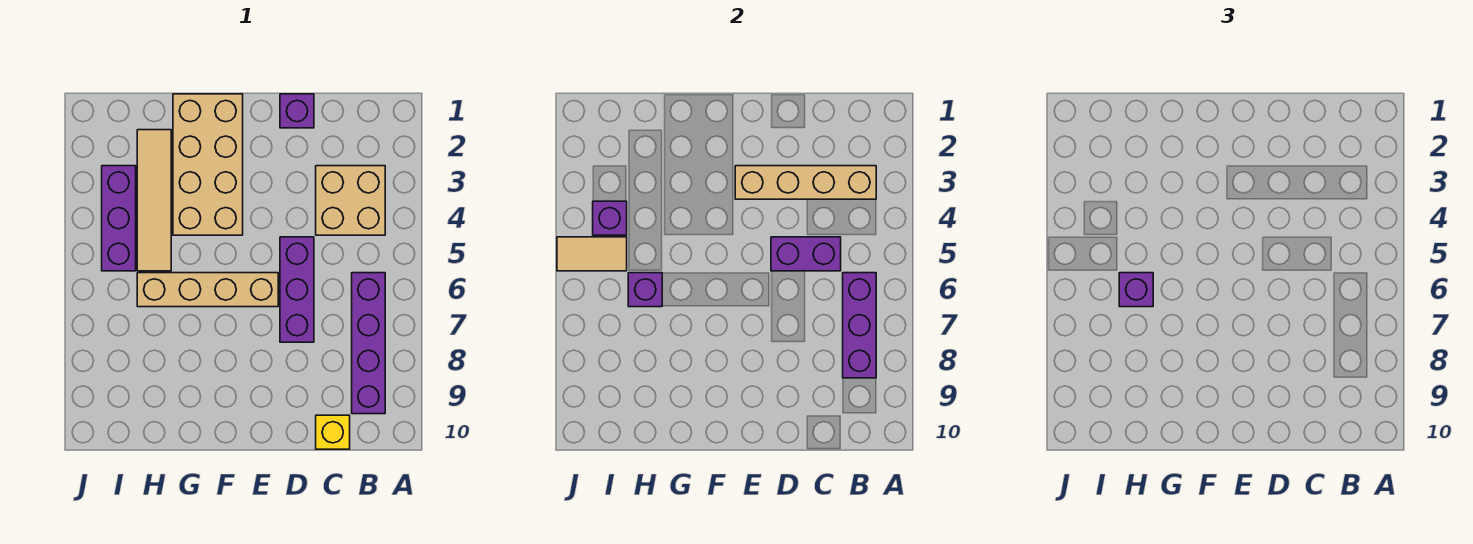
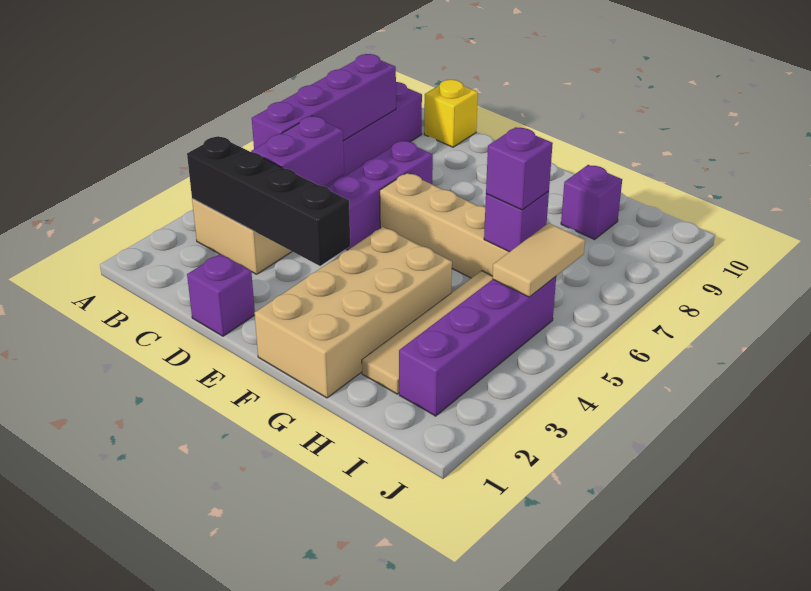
tan brick B3:E3 level 2 -> black brick B3:E3 level 2
purple brick B6:B8 level 2 -> purple brick B5:B8 level 2
purple brick C5:D5 level 2 -> purple brick C4:C5 level 2
purple brick I3:I5 level 1 -> purple brick I2:I5 level 1
purple brick I4 level 2 -> purple brick H9 level 1
tan tile I5:J5 level 2 -> tan tile I5:I6 level 2

